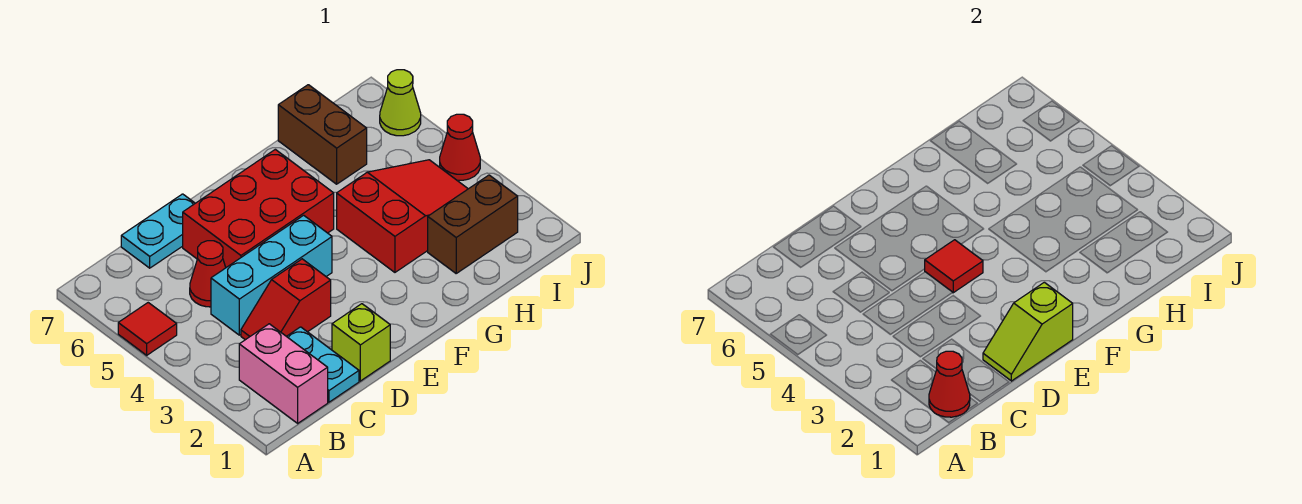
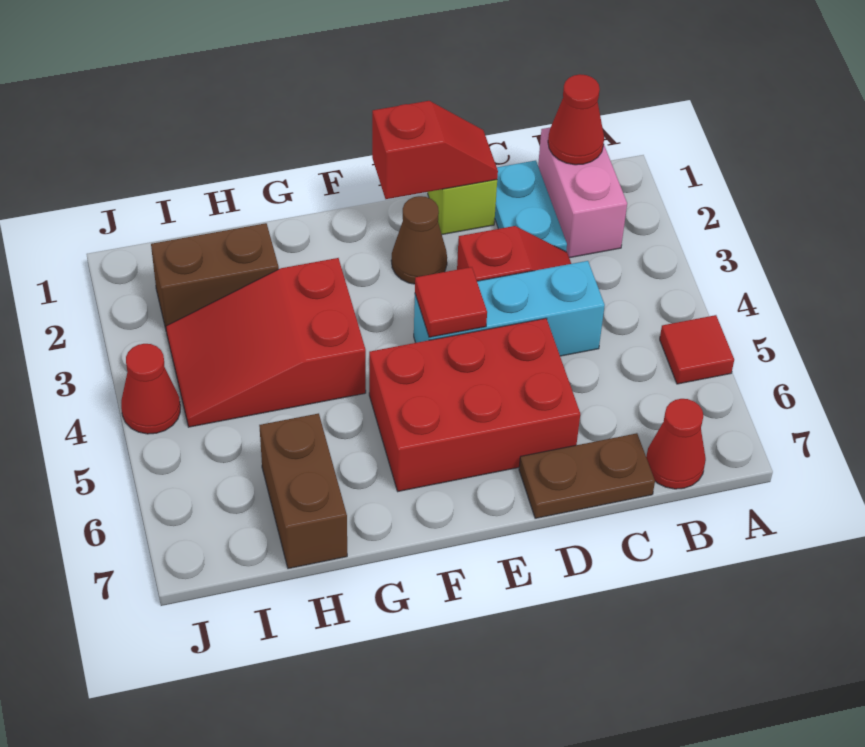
red cone C5 level 1 -> red cone B7 level 1
cyan plate C7:D7 level 1 -> brown plate C7:D7 level 1
lime slope D1:E1 level 2 top E -> red slope D1:E1 level 2 top E
none -> brown cone E2 level 1
lime cone J6 level 1 -> none

